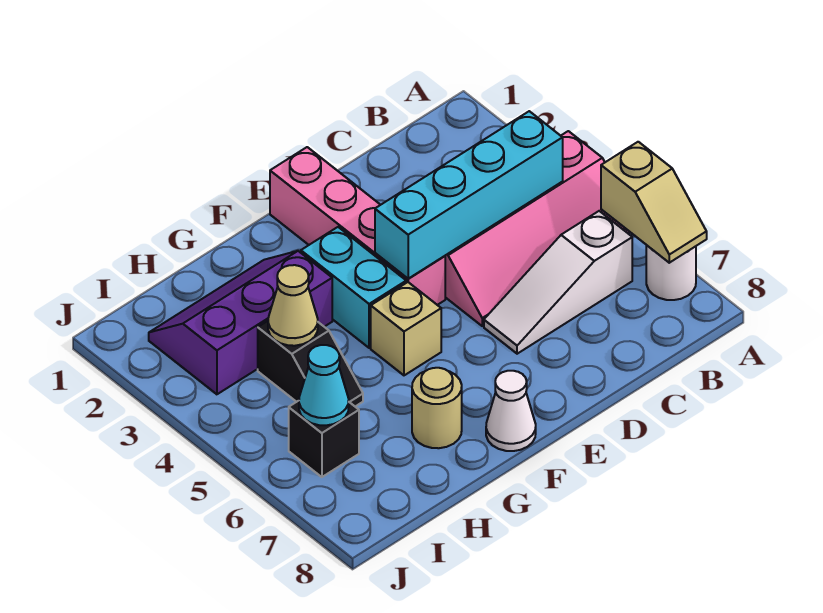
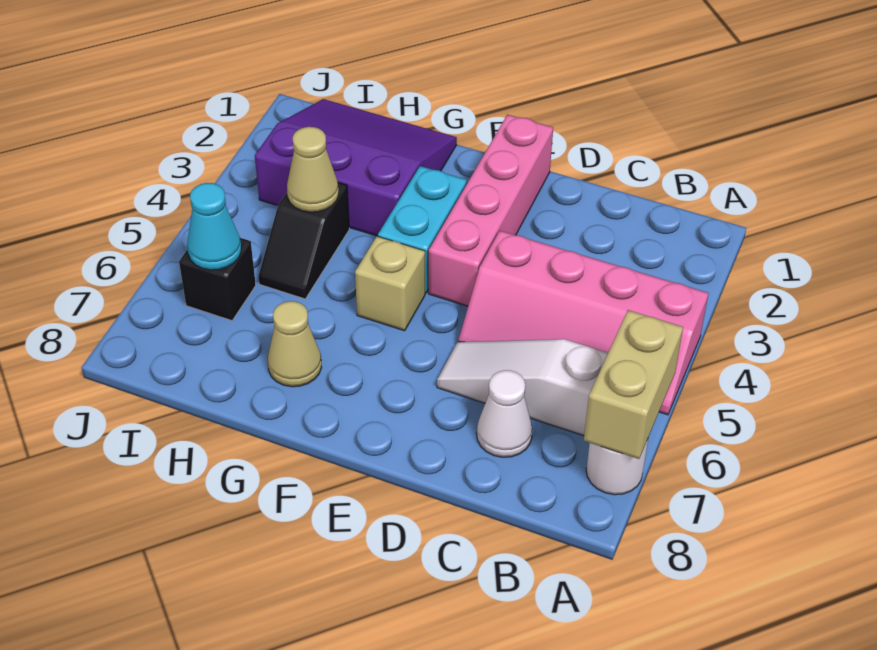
tan slope A6:A7 level 2 top 6 -> tan brick A6:A7 level 2
cyan brick B4:E4 level 2 -> none
white cone F8 level 1 -> white cone C7 level 1
purple slope G2:I3 level 1 top 3 -> purple slope G1:I3 level 1 top 3
tan round brick G7 level 1 -> tan cone G7 level 1

